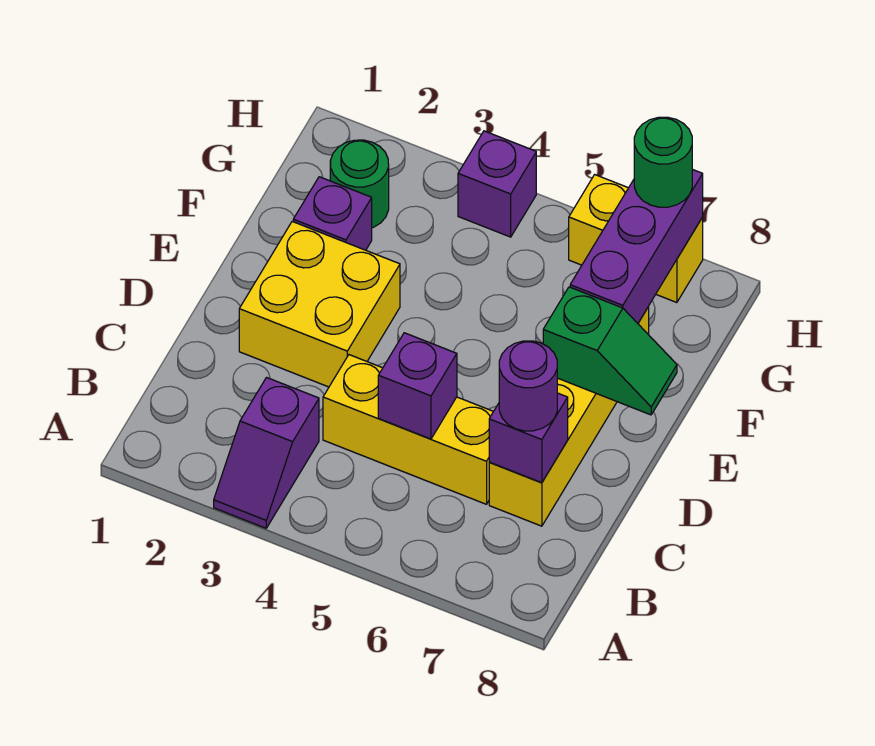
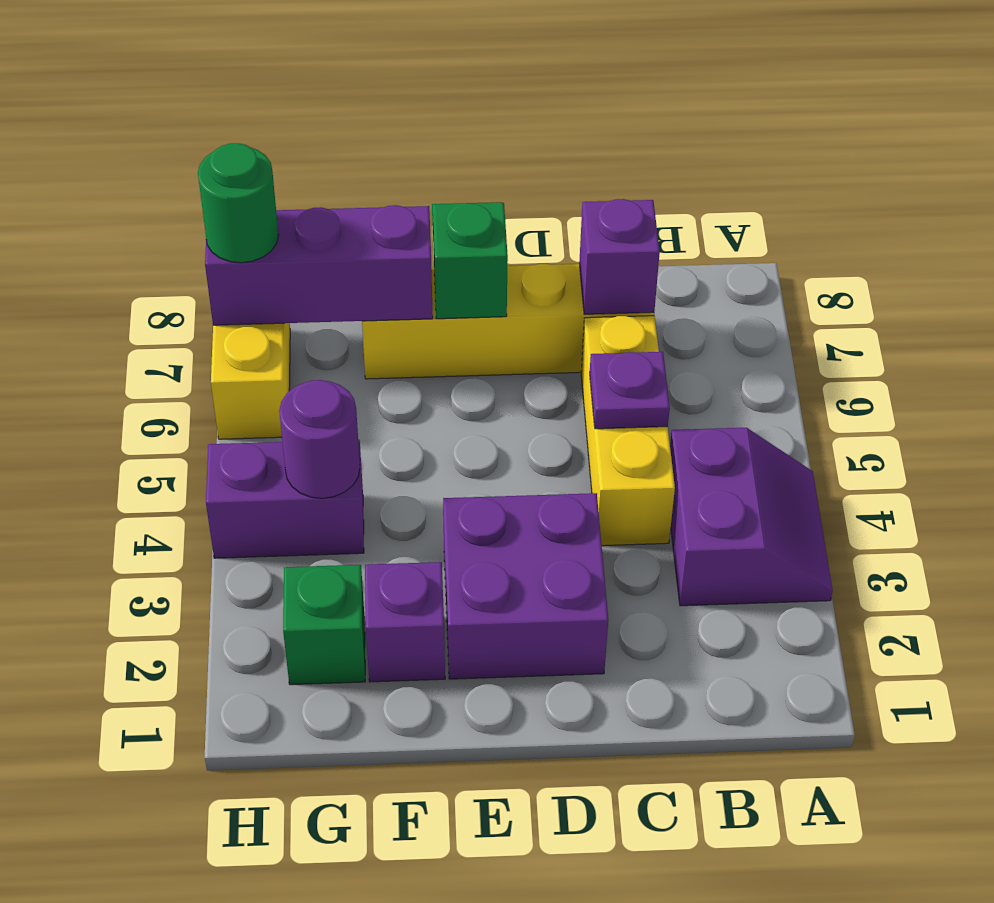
purple slope A3:B3 level 1 top B -> purple slope A3:B4 level 1 top B
purple brick C5 level 2 -> purple plate C5 level 2
purple round brick C7 level 3 -> purple round brick G4 level 2
yellow brick D2:E3 level 1 -> purple brick D2:E3 level 1
green round brick G2 level 1 -> green brick G2 level 1
purple brick H4 level 1 -> purple brick G4:H4 level 1

